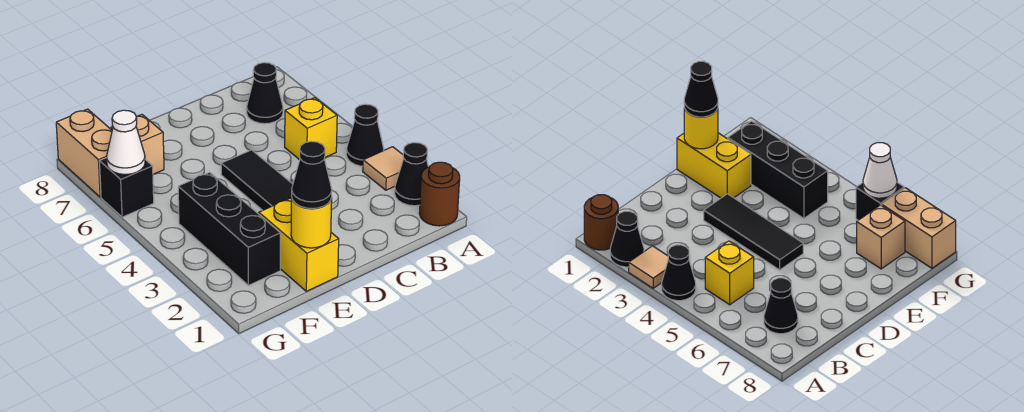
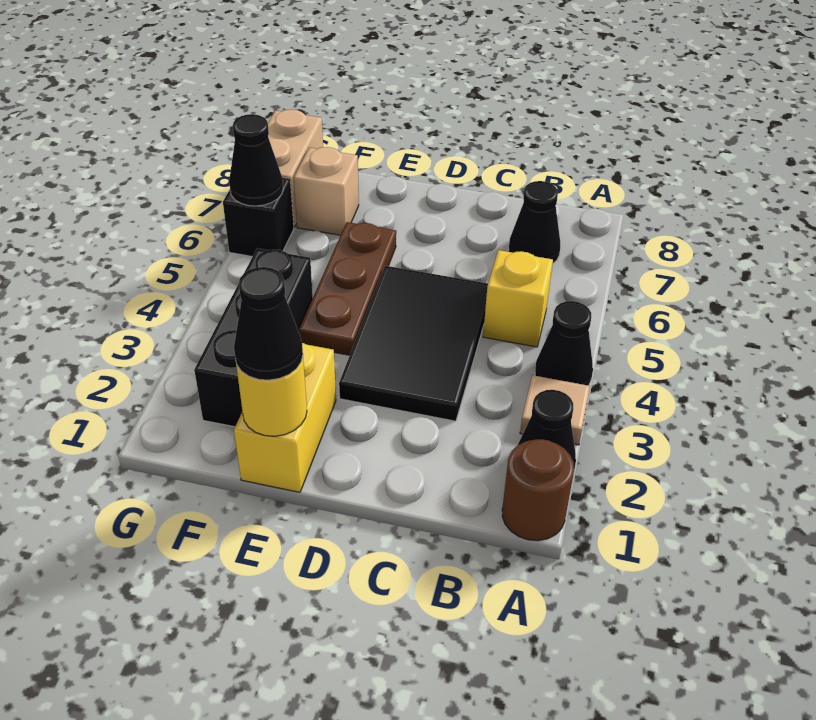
black tile D3:D5 level 1 -> black tile C3:D5 level 1
none -> brown plate E4:E6 level 1
white cone G6 level 2 -> black cone G6 level 2

